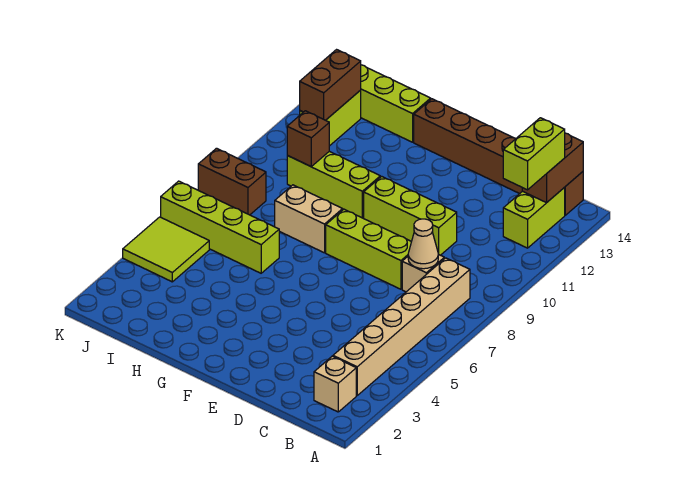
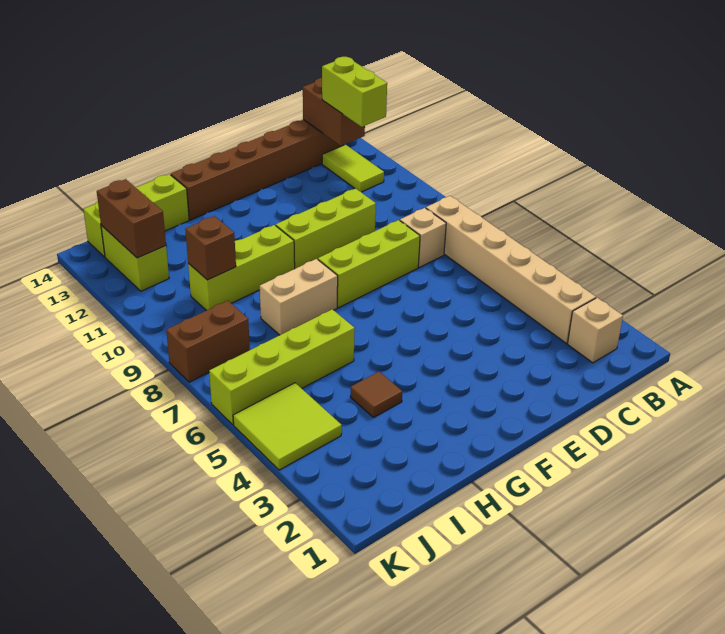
lime brick B12:B13 level 1 -> lime tile B12:B13 level 1
tan cone C8 level 2 -> none
none -> brown tile H4 level 1

